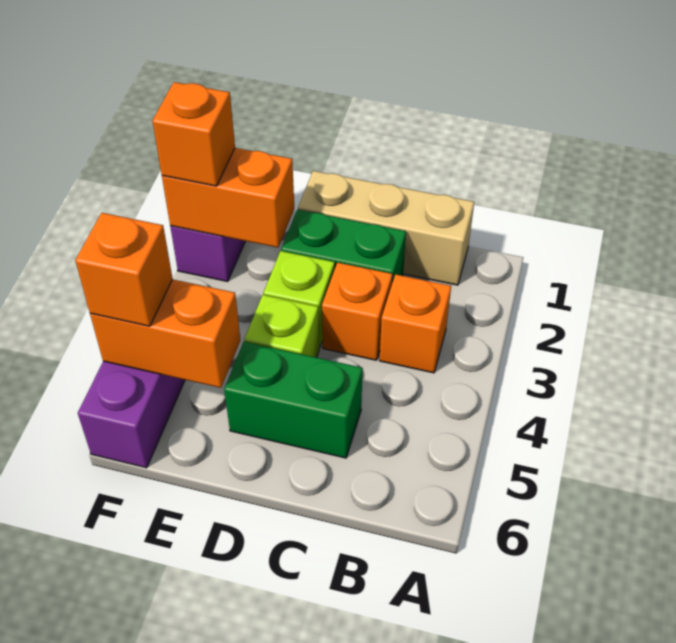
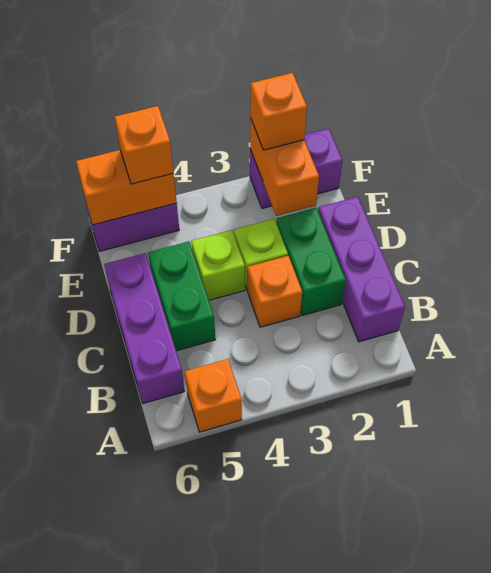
tan brick B1:D1 level 1 -> purple brick B1:D1 level 1
orange brick B3 level 1 -> orange brick A5 level 1
none -> purple brick B6:D6 level 1
orange brick E5:F5 level 2 -> orange brick F5:F6 level 2

